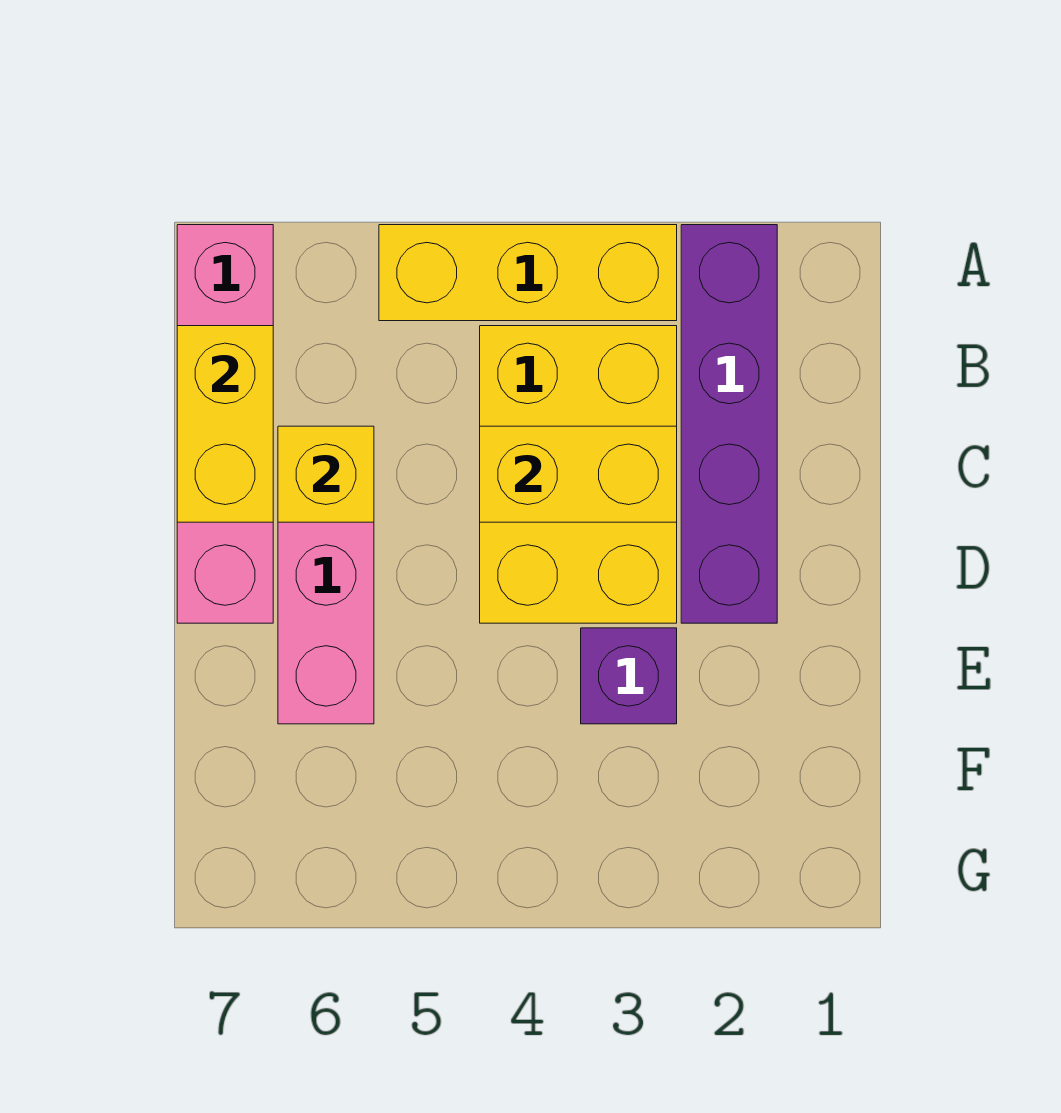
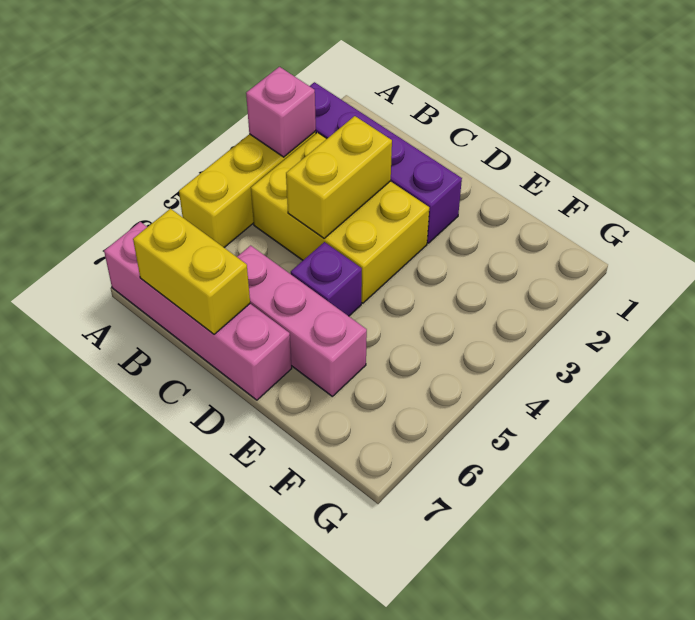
none -> pink brick A3 level 2
yellow brick C6 level 2 -> none
purple brick E3 level 1 -> purple brick D5 level 1

